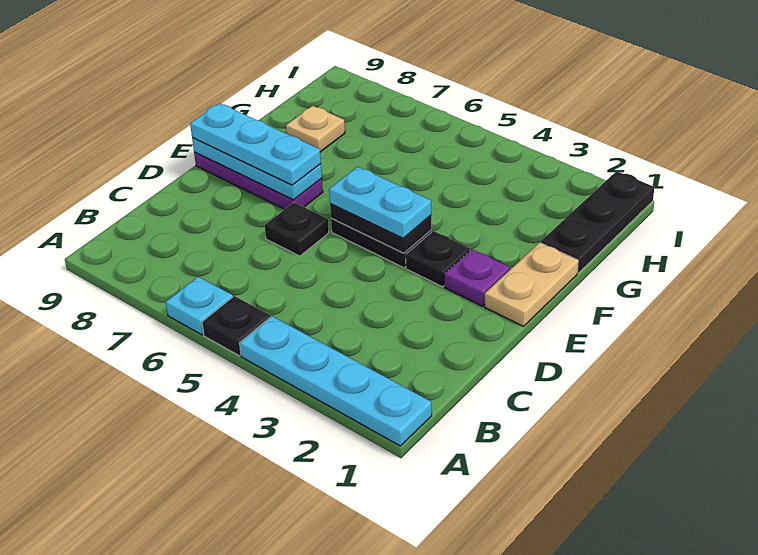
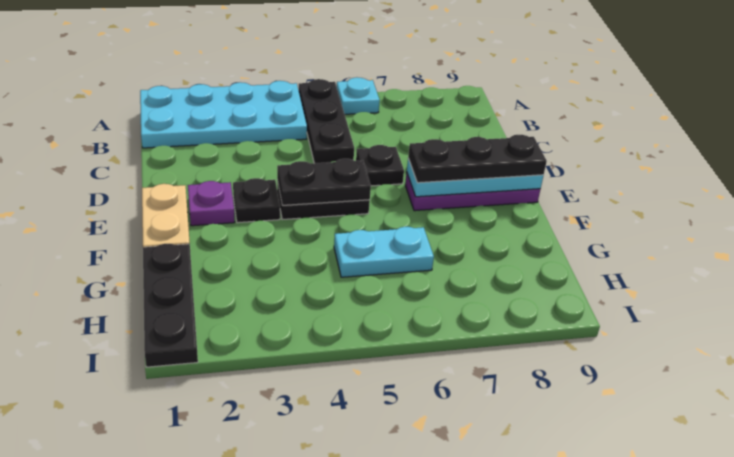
cyan plate A1:A4 level 1 -> cyan plate A1:B4 level 1
black plate A5 level 1 -> black plate A5:C5 level 1
cyan plate E4:E5 level 3 -> cyan plate G5:G6 level 1
cyan plate E7:E9 level 3 -> black plate E7:E9 level 3
tan plate G8 level 1 -> none

